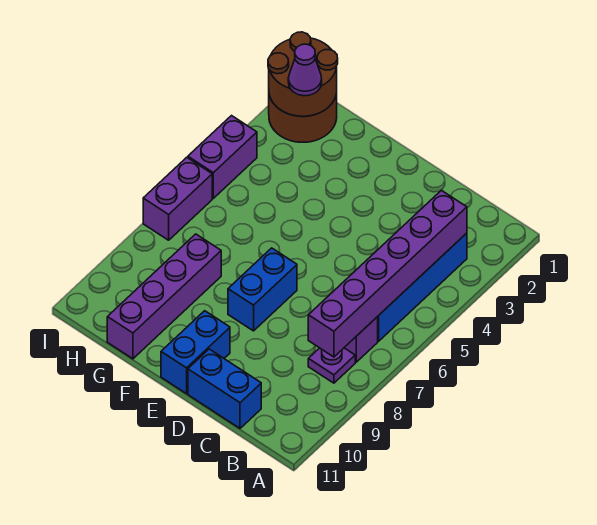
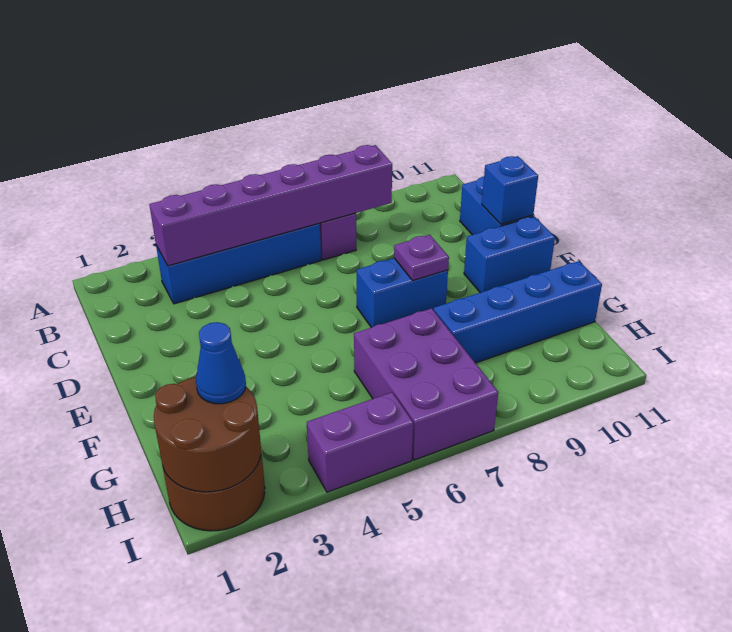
purple plate B8 level 1 -> purple plate E8 level 2
none -> blue brick D11 level 2
purple brick G8:G11 level 1 -> blue brick G8:G11 level 1
purple cone H2 level 3 -> blue cone H2 level 3
purple brick I6:I7 level 1 -> purple brick G6:I7 level 1

